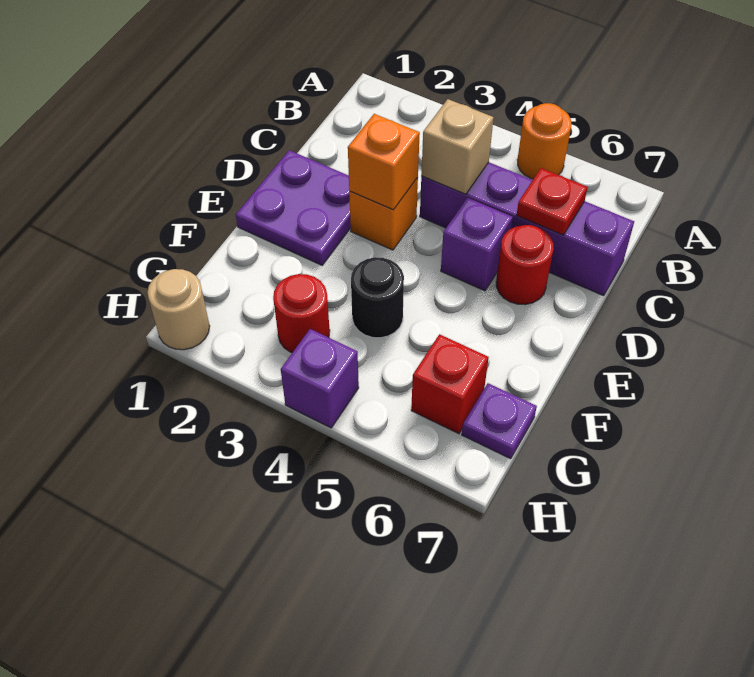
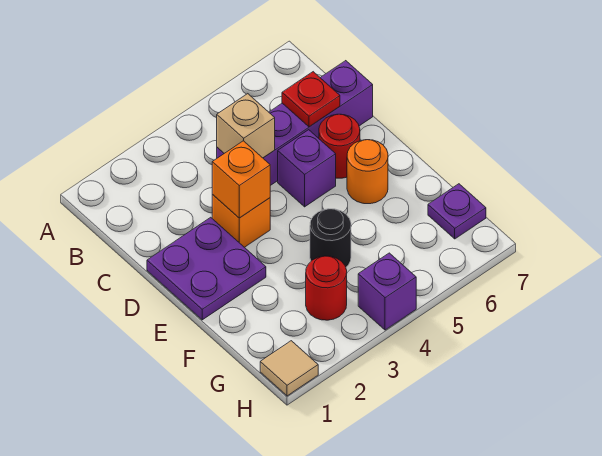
orange round brick A5 level 1 -> orange round brick E6 level 1
red brick G6 level 1 -> none
tan round brick H1 level 1 -> tan tile H1 level 1

